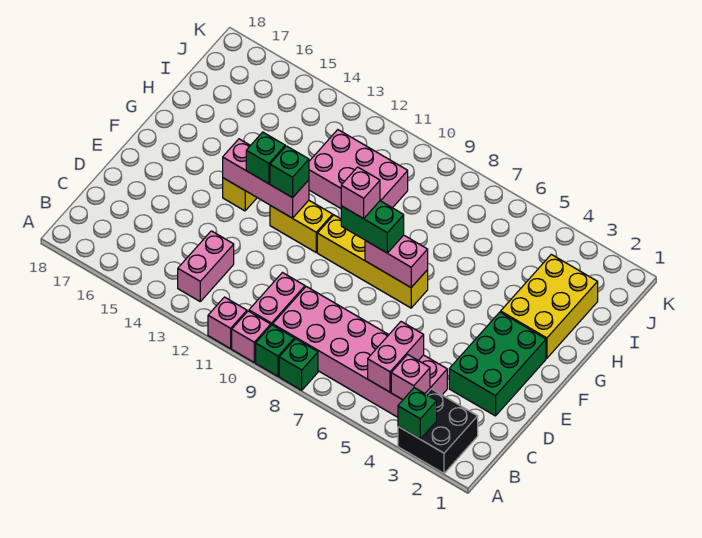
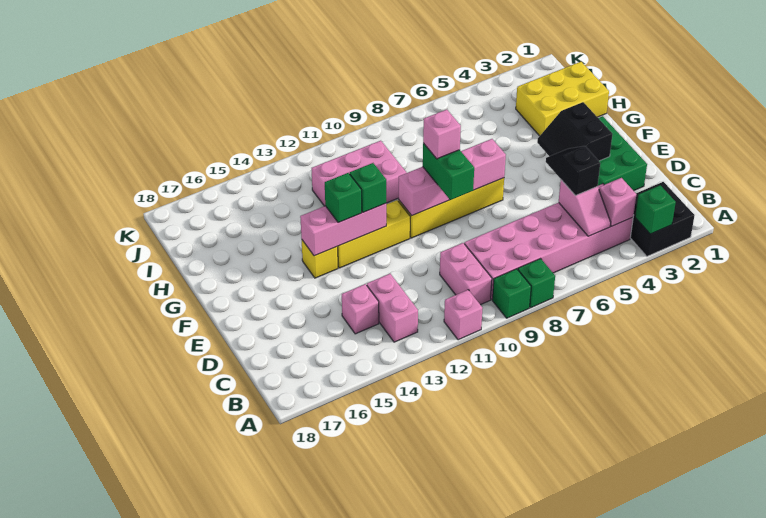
pink brick A10 level 1 -> pink brick C14 level 1
pink brick B5:C5 level 2 -> pink slope B5:C5 level 2 top C
none -> black slope C5:D5 level 3 top C
none -> black slope E3:F4 level 2 top 3
pink brick F7:F8 level 2 -> pink brick F7:F10 level 2
green brick F8:F9 level 3 -> green brick E9:F9 level 3
yellow brick F11:F12 level 1 -> yellow brick F11:F13 level 1
yellow brick G2:I3 level 1 -> yellow brick H1:I3 level 1

